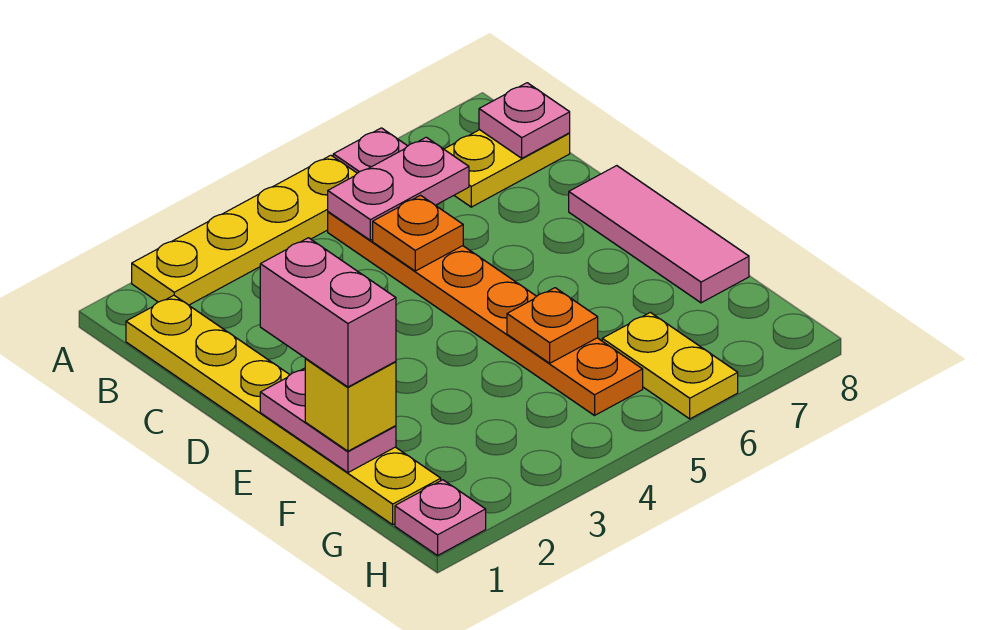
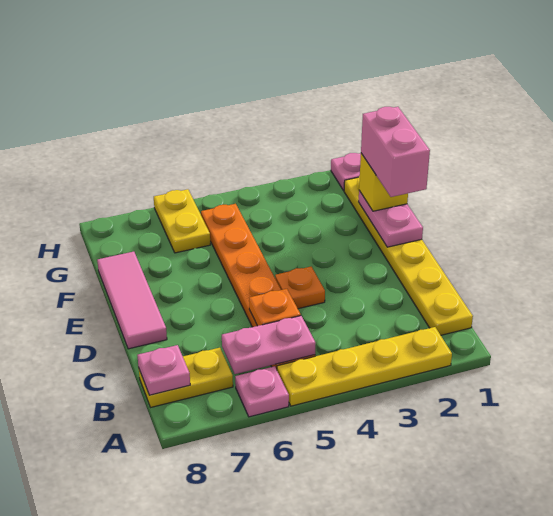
orange plate F5 level 2 -> orange plate D4 level 1

